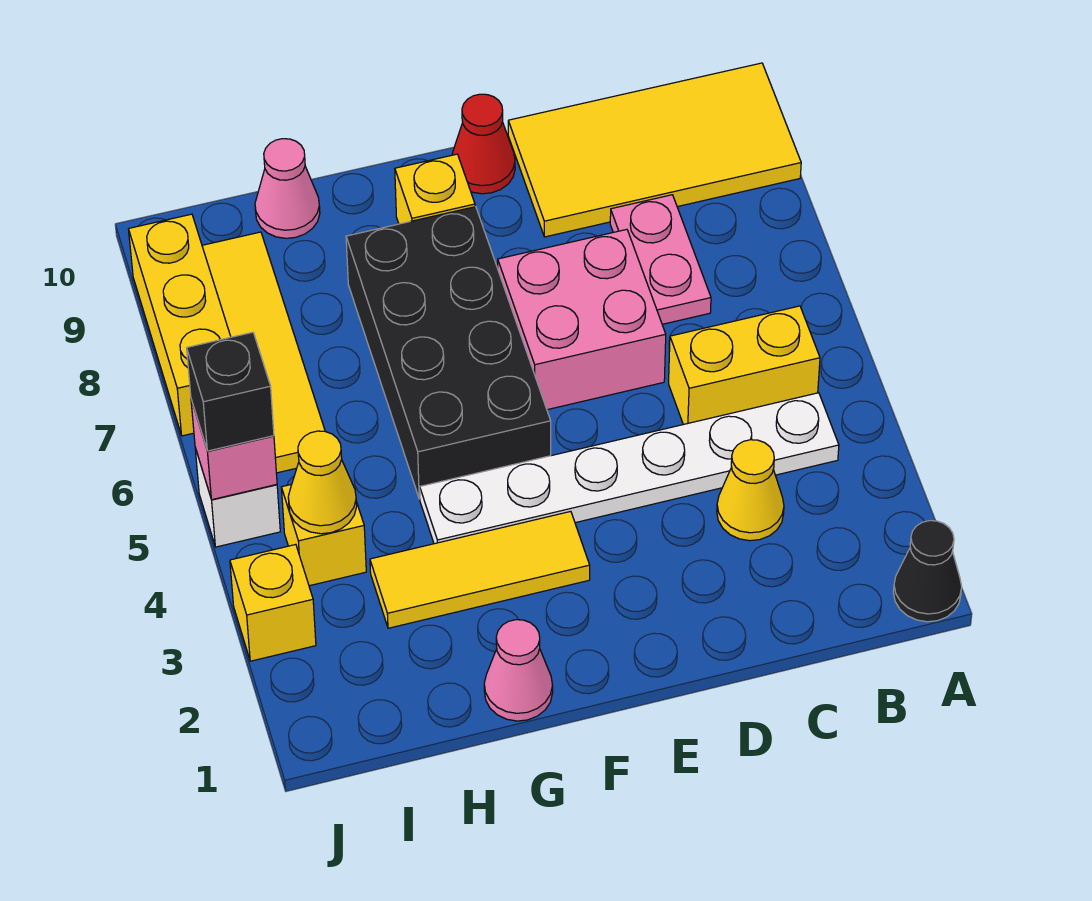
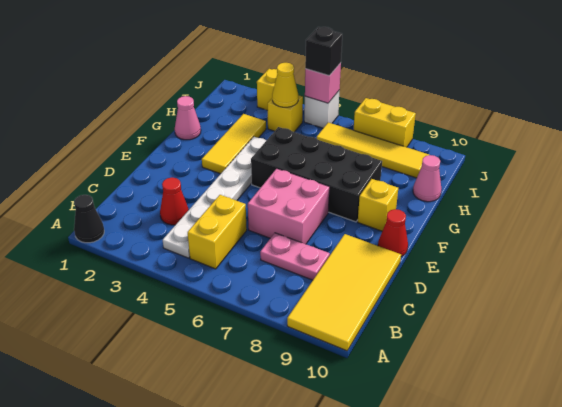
yellow cone C3 level 1 -> red cone C3 level 1
yellow brick J7:J9 level 1 -> yellow brick J7:J8 level 1

